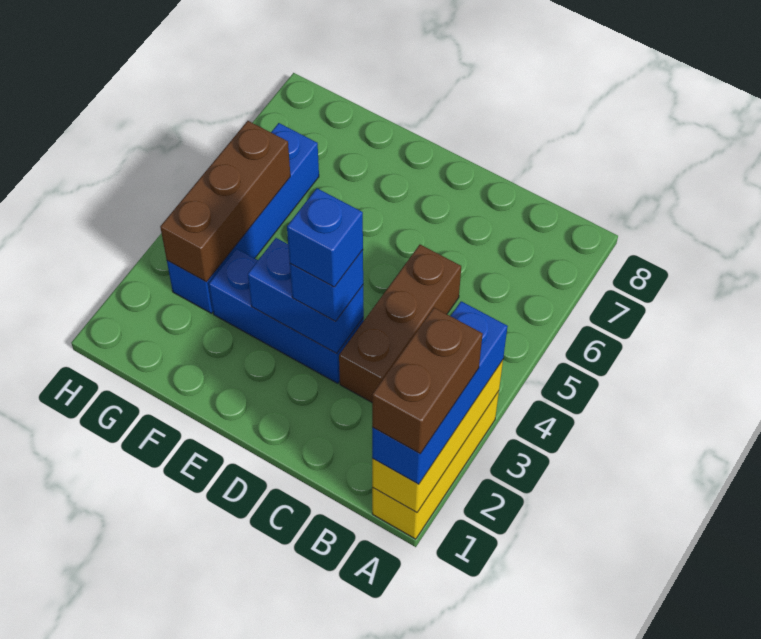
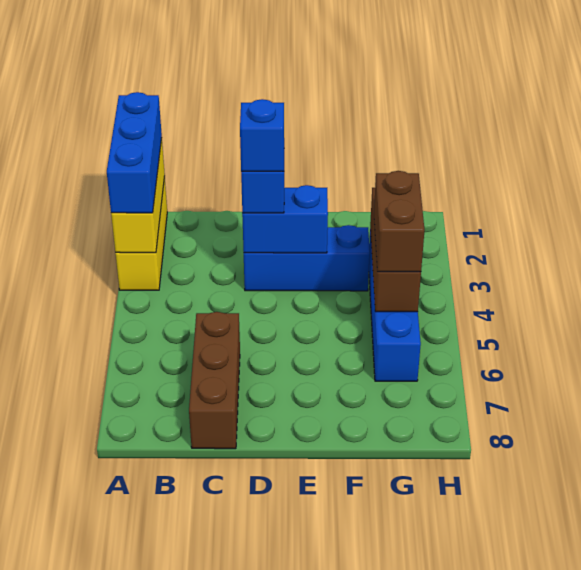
brown brick A1:A2 level 4 -> brown brick G4:G5 level 3
brown brick C3:C5 level 1 -> brown brick C6:C8 level 1

